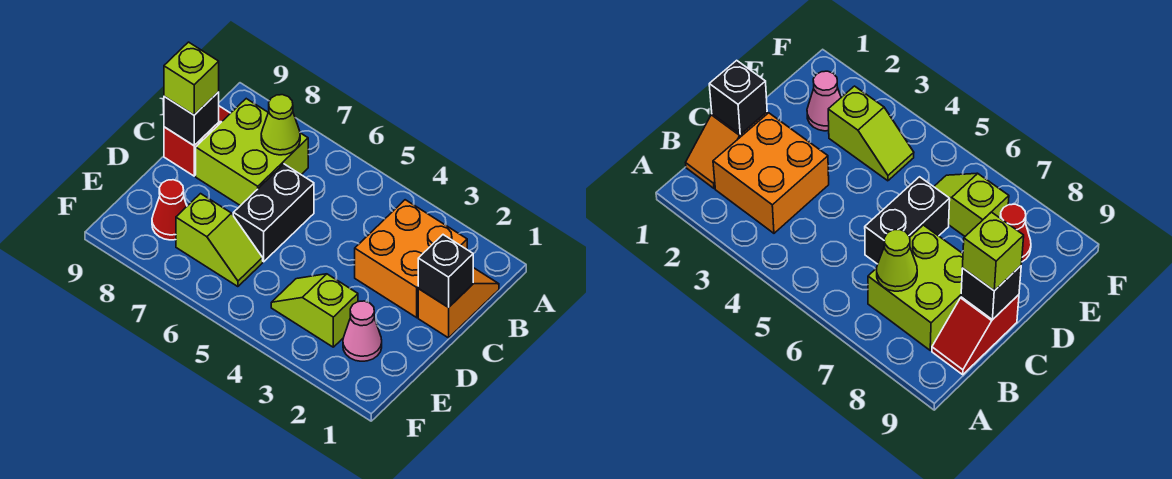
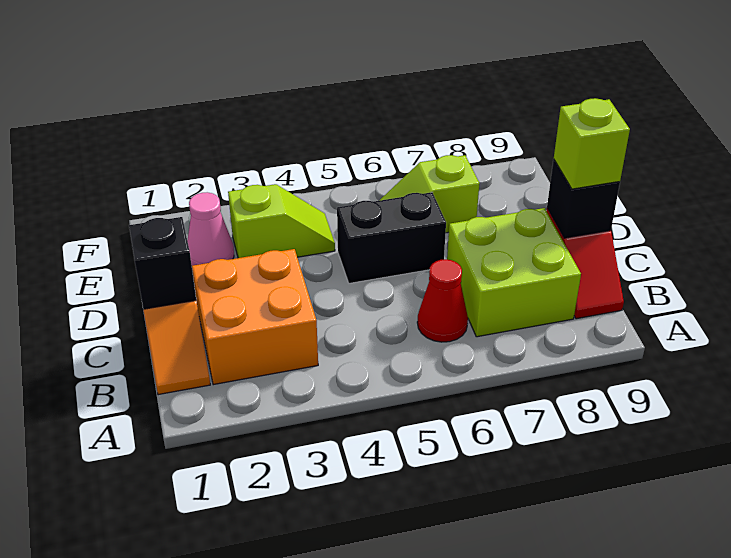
lime cone B7 level 2 -> none
black brick C6:D6 level 1 -> black brick D5:D6 level 1
red cone E8 level 1 -> red cone B6 level 1

